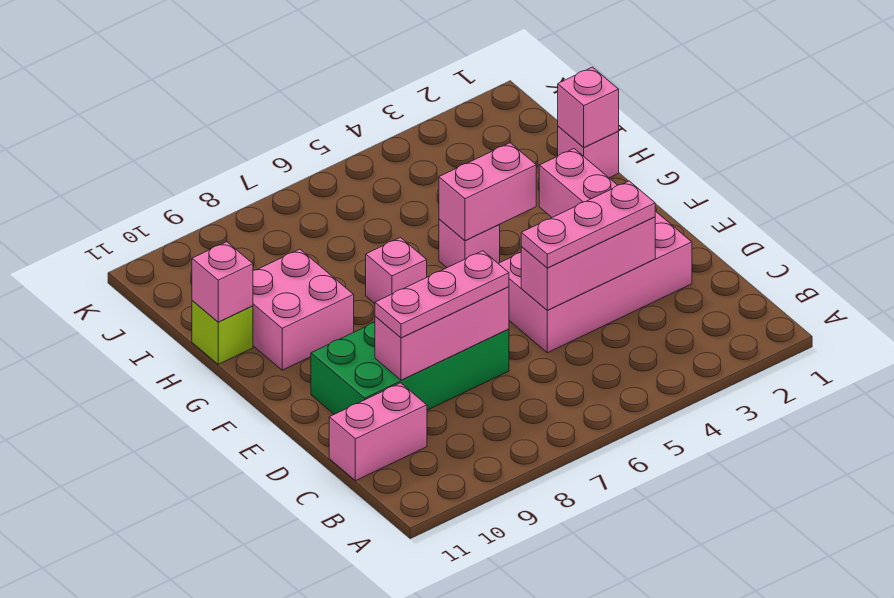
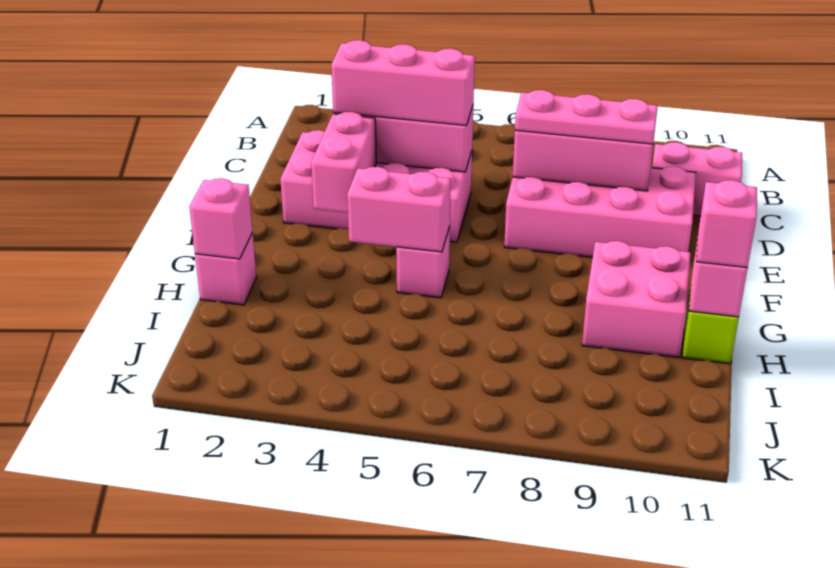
pink plate D3:D5 level 3 -> pink brick D3:D5 level 3
green brick D7:E10 level 1 -> pink brick D7:E10 level 1
pink brick G7 level 1 -> pink brick H11 level 3

